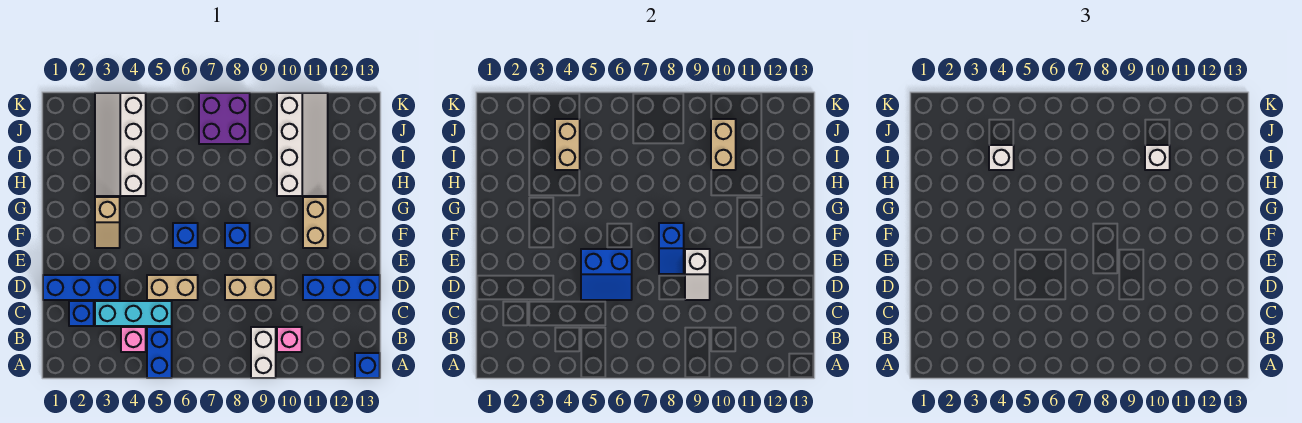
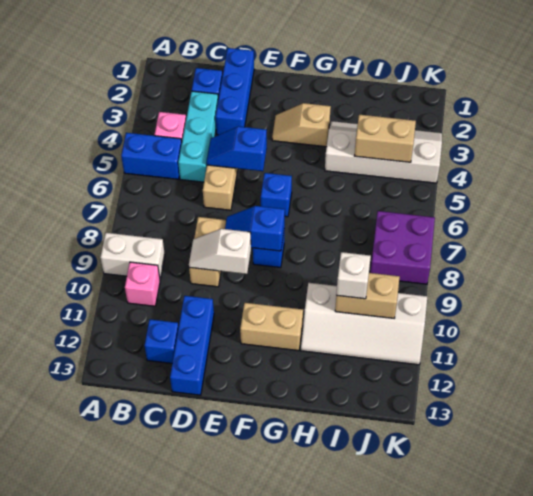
blue brick A13 level 1 -> blue brick C12 level 1
blue slope D5:E6 level 2 top E -> blue slope D5:E5 level 2 top E
white brick I4 level 3 -> none

